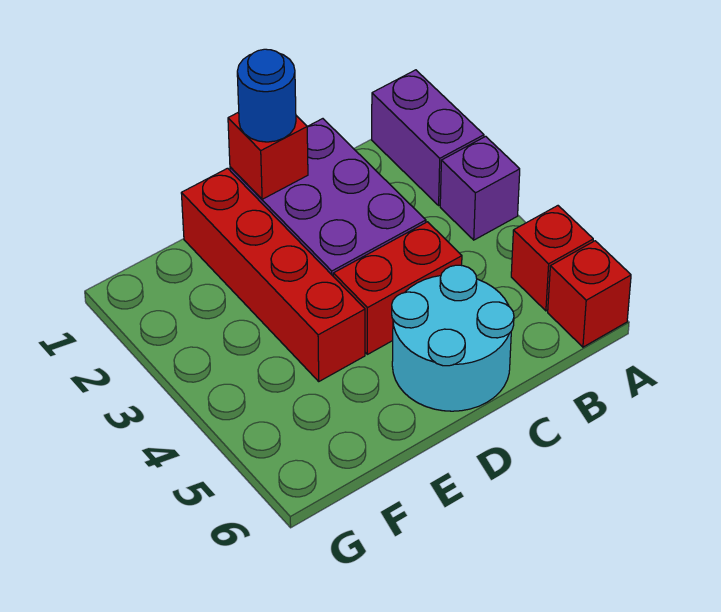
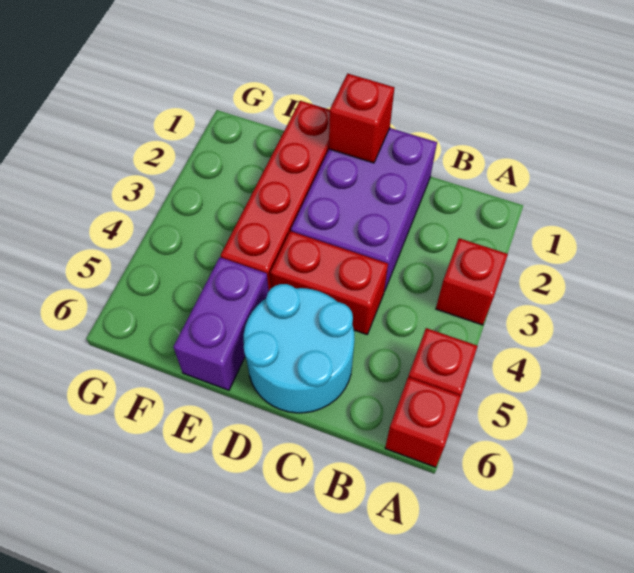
purple brick A1:A2 level 1 -> purple brick E5:E6 level 1
purple brick A3 level 1 -> red brick A3 level 1
blue round brick D1 level 3 -> none

